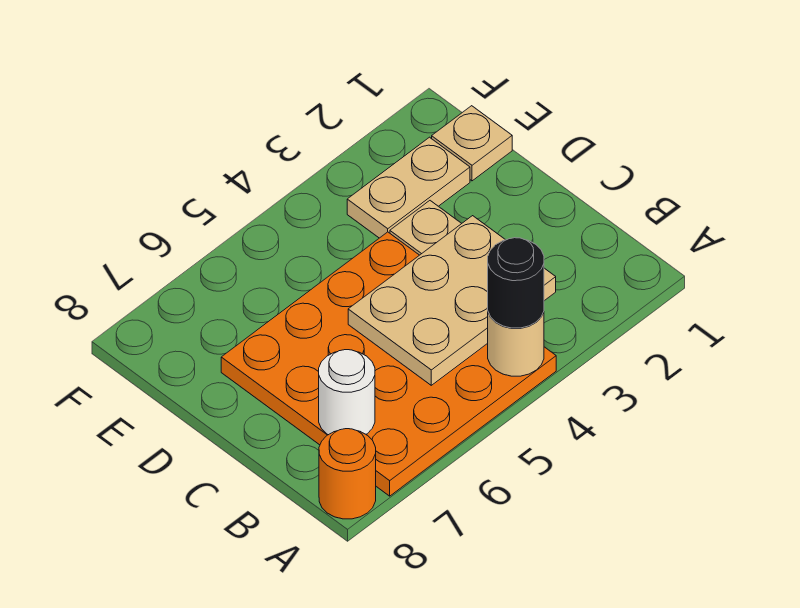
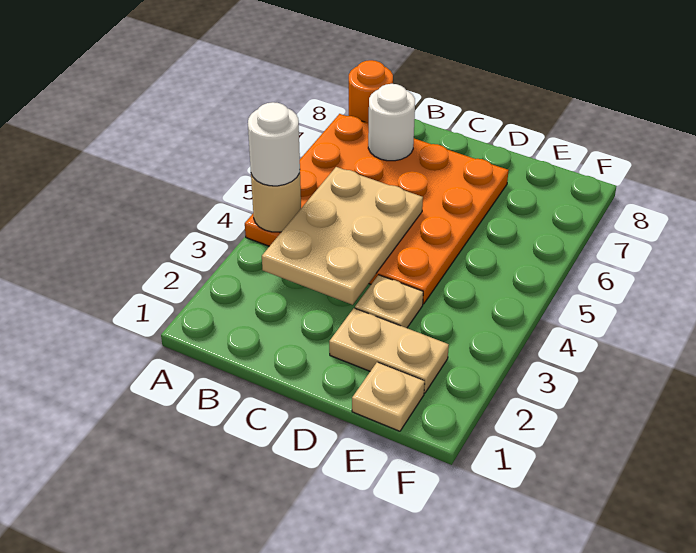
black round brick A4 level 3 -> white round brick A4 level 3
tan plate E2:E3 level 1 -> tan plate D2:E2 level 1

